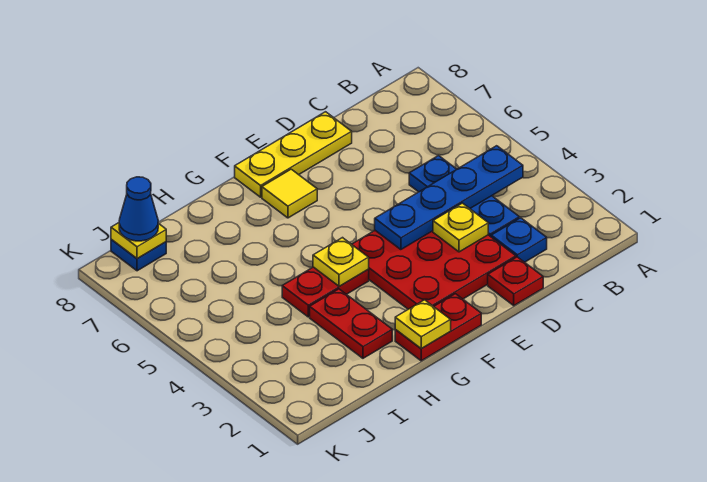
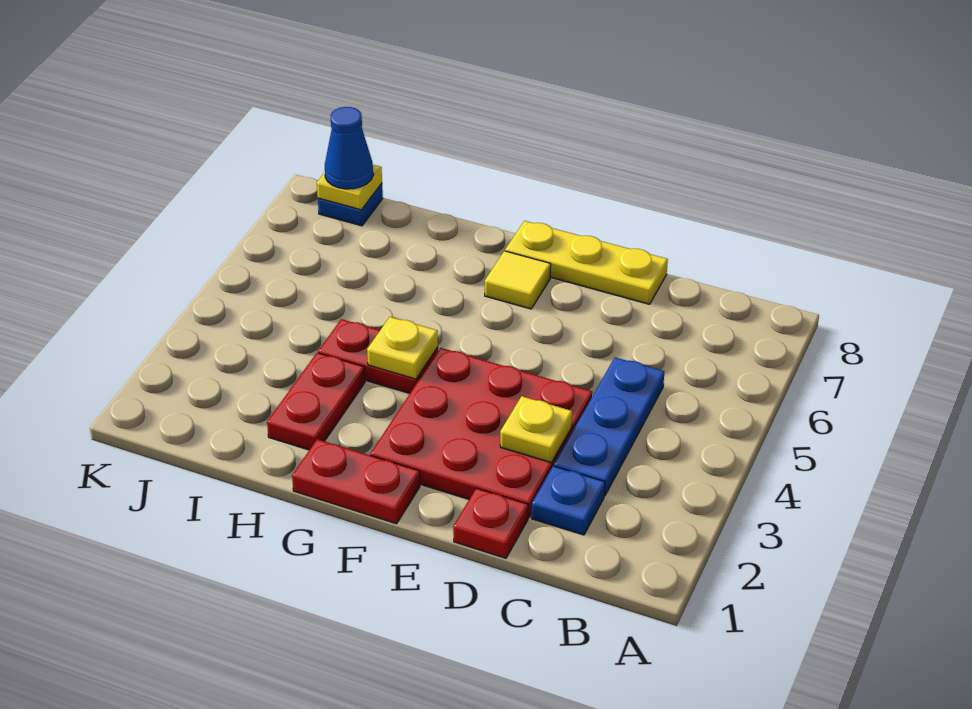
blue plate B4:E4 level 2 -> none
yellow plate G1 level 2 -> none

